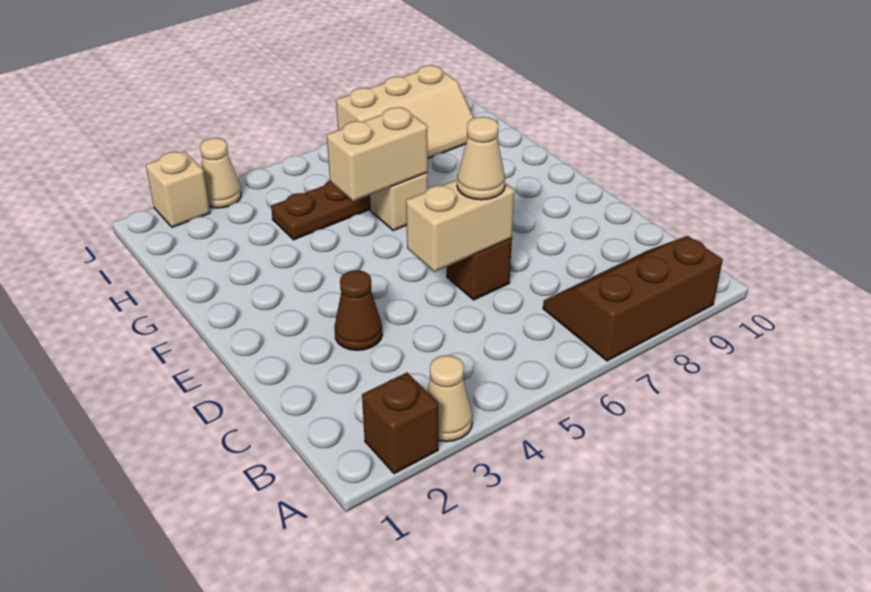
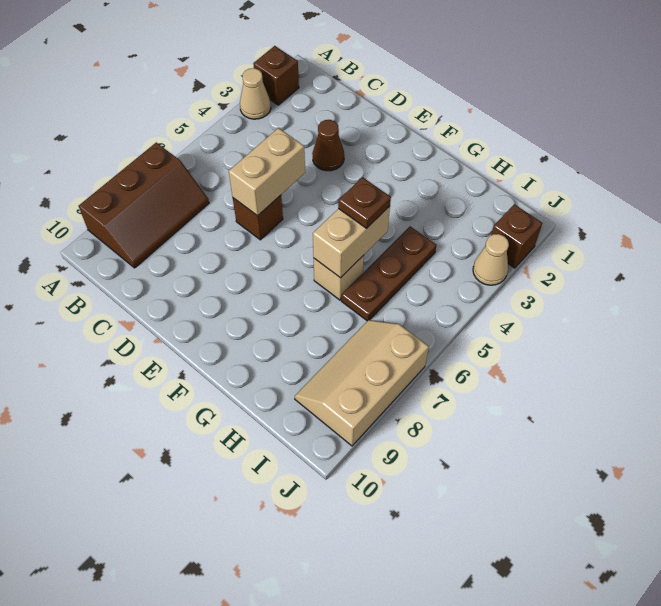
tan cone D6 level 3 -> none
none -> brown plate G5 level 3
tan brick J2 level 1 -> brown brick J2 level 1

